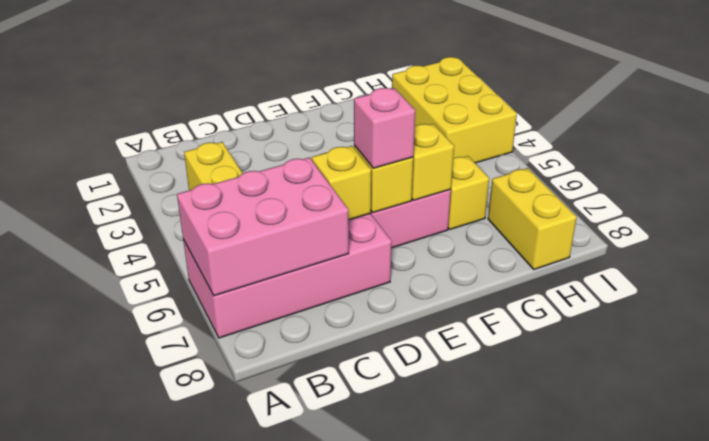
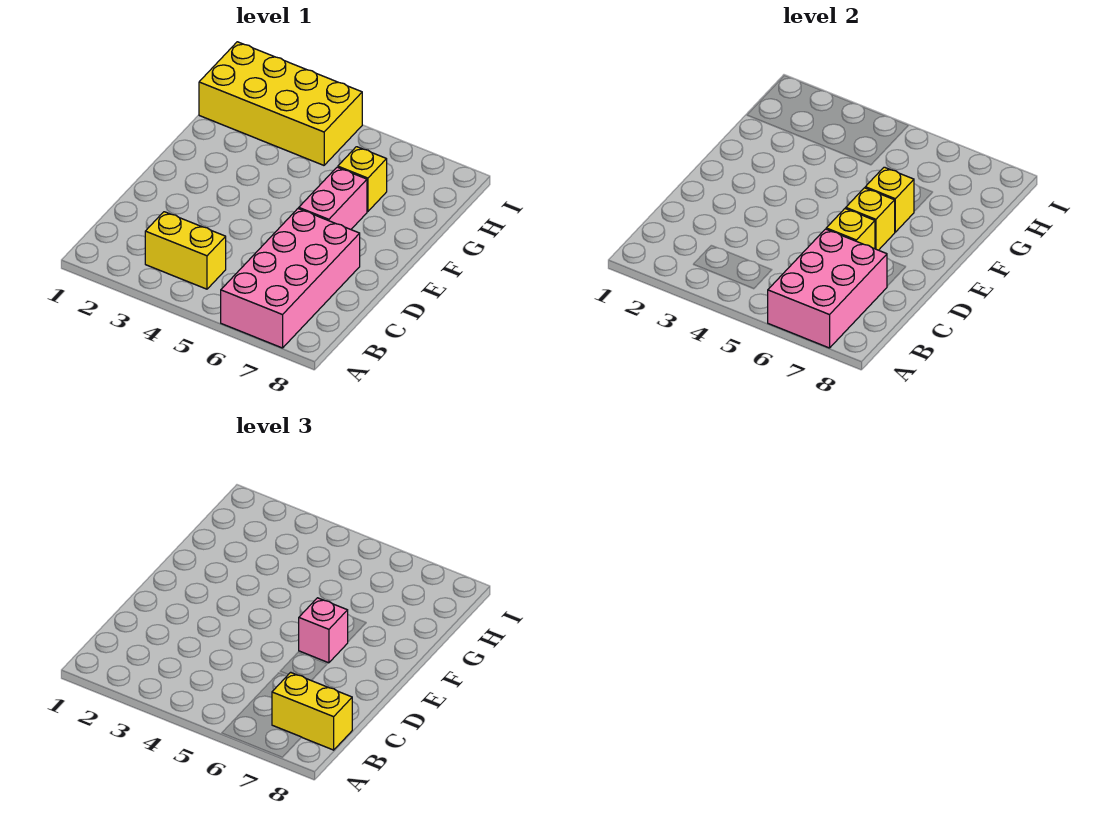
yellow brick H2:I4 level 1 -> yellow brick H1:I4 level 1
yellow brick H7:H8 level 1 -> yellow brick B7:B8 level 3

